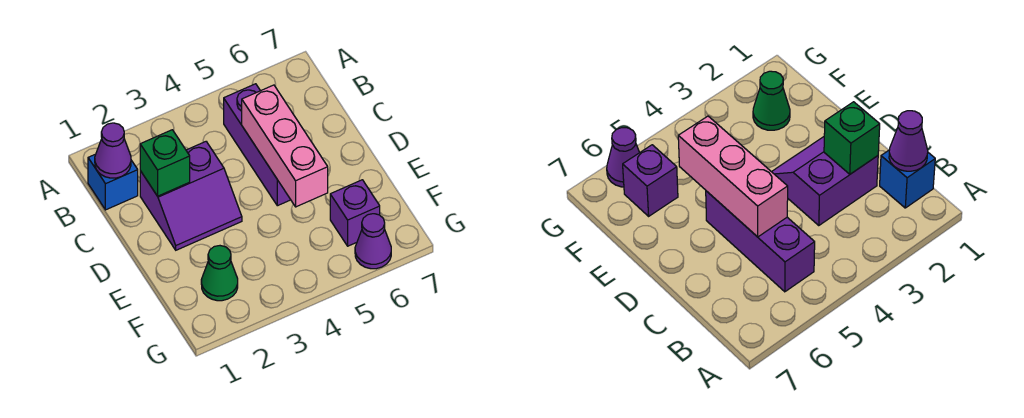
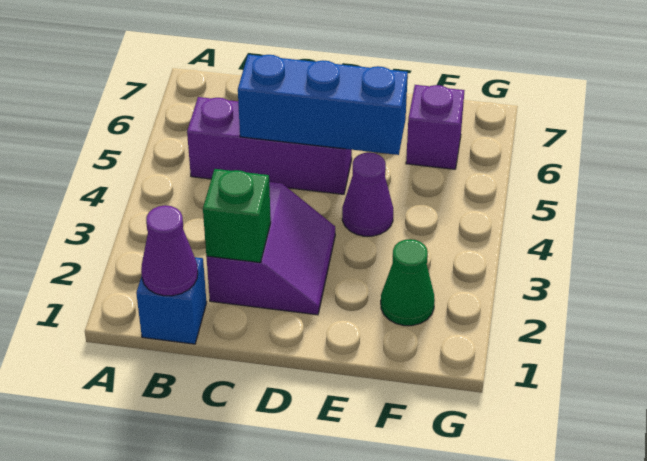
pink brick C5:E5 level 2 -> blue brick C5:E5 level 2
purple cone G6 level 1 -> purple cone E4 level 1

